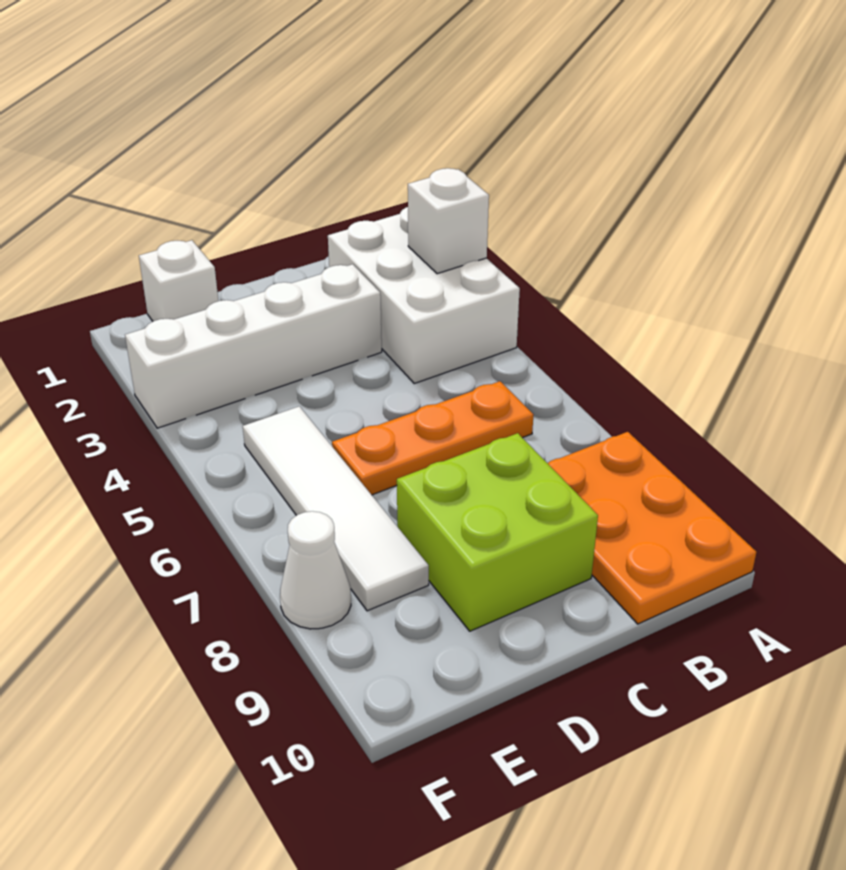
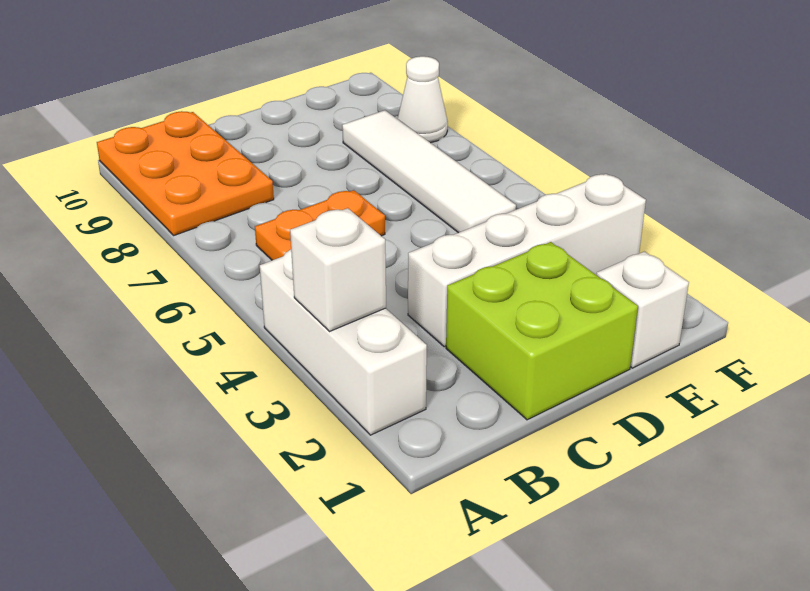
white brick A2:B4 level 1 -> white brick A2:A4 level 1
orange plate B6:D6 level 1 -> orange plate B6:C6 level 1
lime brick C8:D9 level 1 -> lime brick C1:D2 level 1

